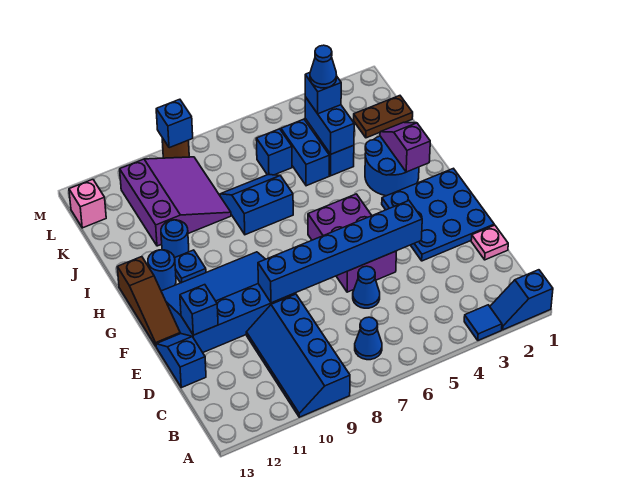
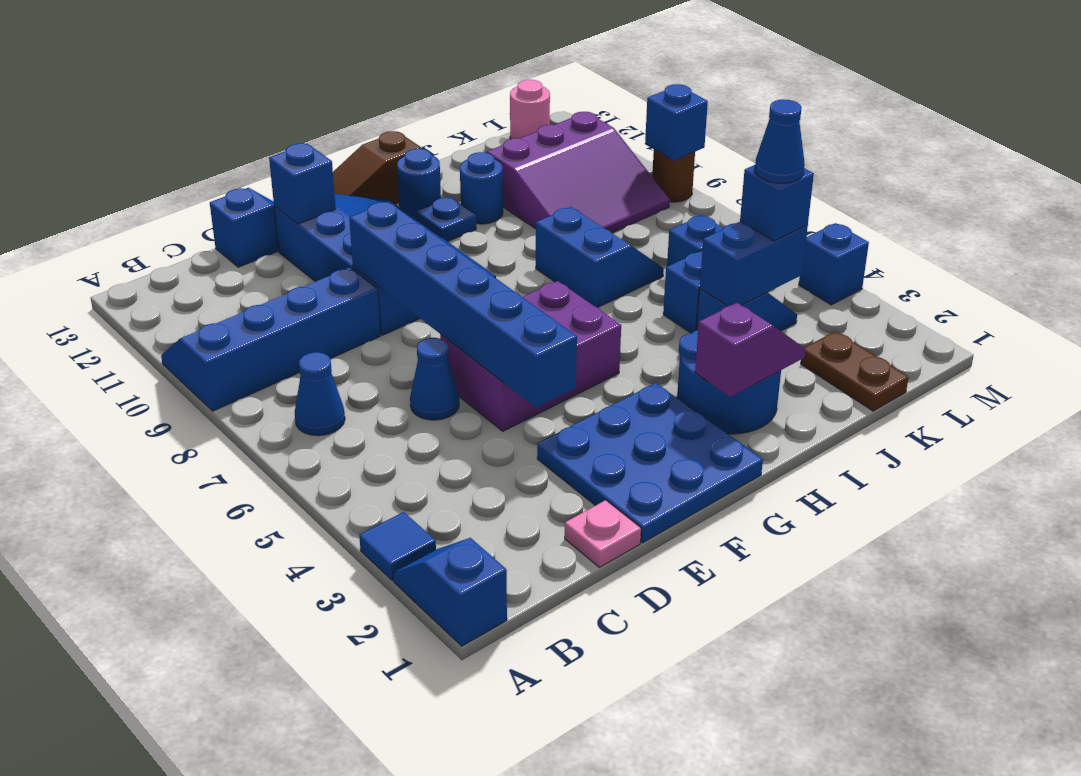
pink brick L13 level 1 -> pink round brick L13 level 1
none -> blue brick M4 level 1

